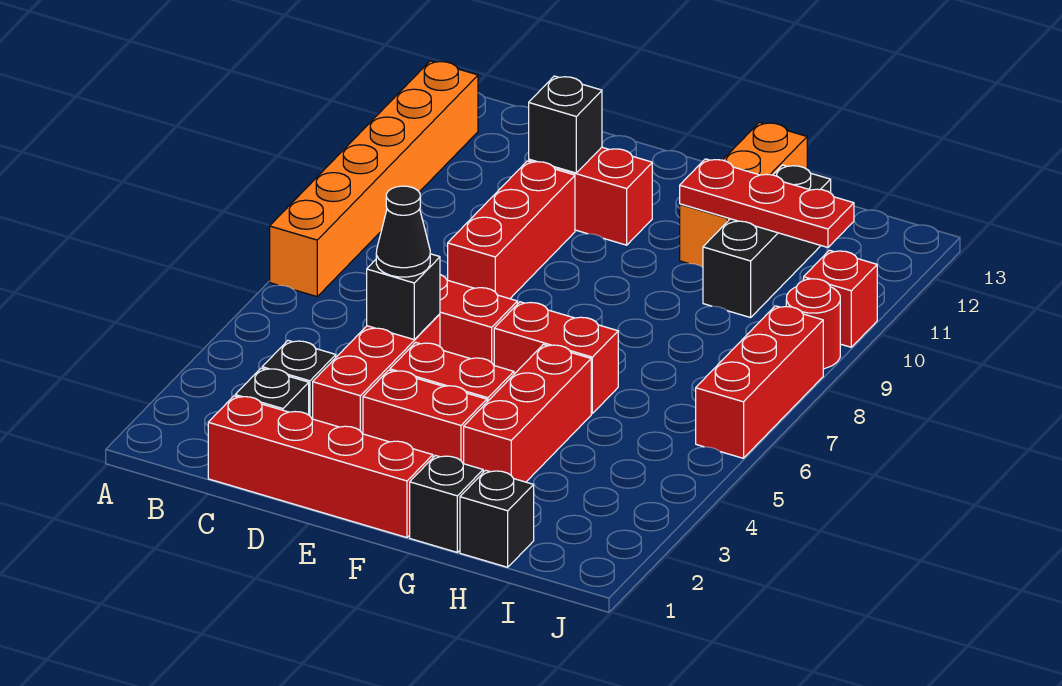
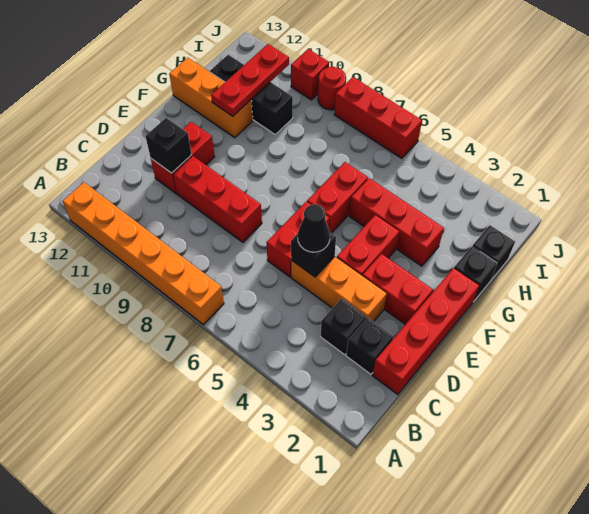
red brick D3:D5 level 1 -> orange brick D3:D5 level 1
red brick E3:F3 level 1 -> red brick E2:E3 level 1

